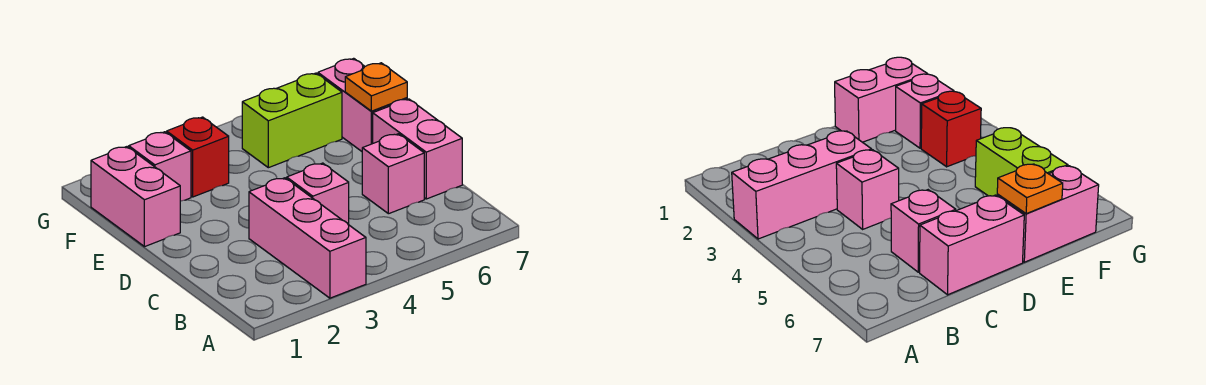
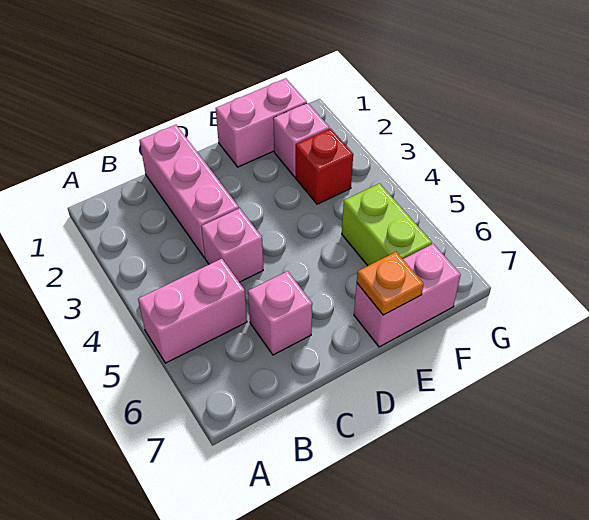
pink brick A3:C3 level 1 -> pink brick C1:C3 level 1
pink brick C7:D7 level 1 -> pink brick A5:B5 level 1

